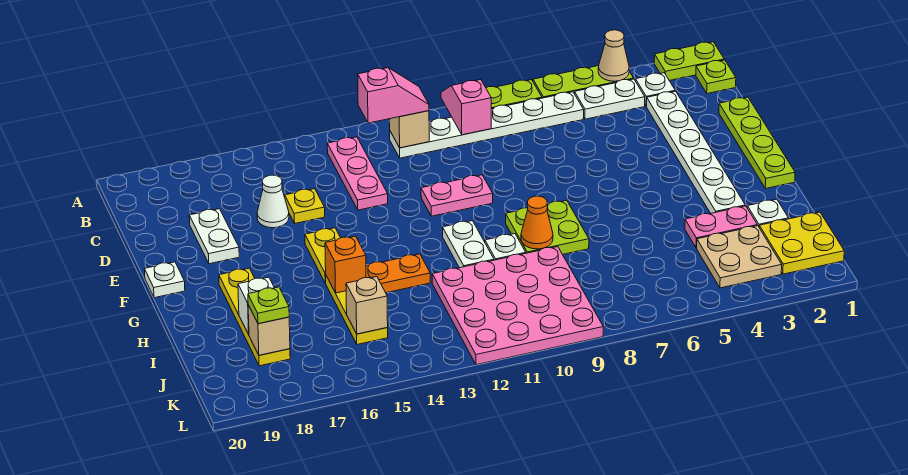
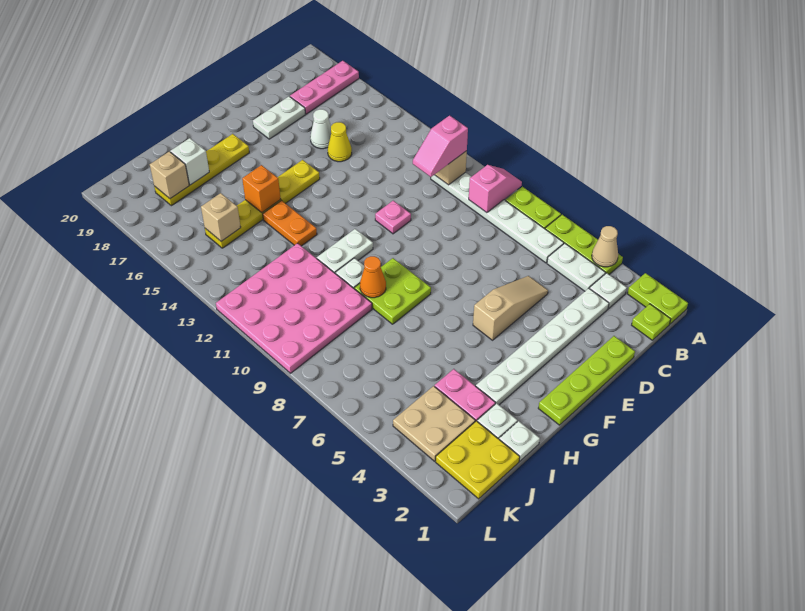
pink slope B11:B12 level 3 top 12 -> pink slope B11:C11 level 3 top B
pink plate B13:D13 level 1 -> pink plate A18:C18 level 1
none -> tan slope D5:F5 level 1 top F
yellow plate D15 level 1 -> yellow cone D15 level 1
pink plate E10:E11 level 1 -> pink plate E11 level 1
white plate F20 level 1 -> white plate I1 level 1
lime plate J18 level 3 -> none

